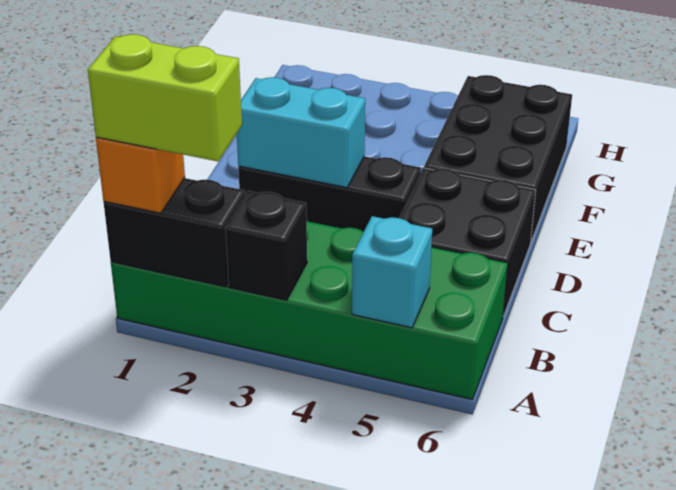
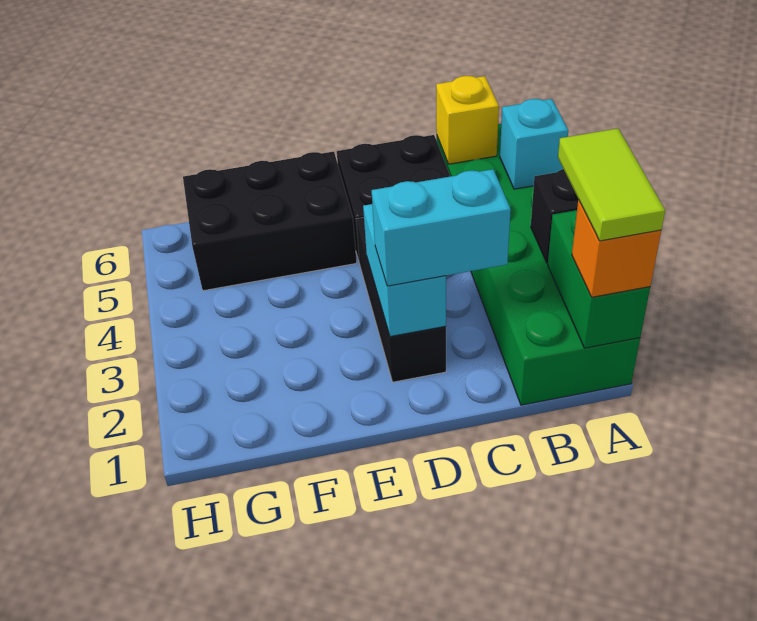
black brick A1:A2 level 2 -> green brick A1:A2 level 2
lime brick A1:A2 level 4 -> lime tile A1:A2 level 4
none -> yellow brick B6 level 2
none -> cyan brick C2:D2 level 3

